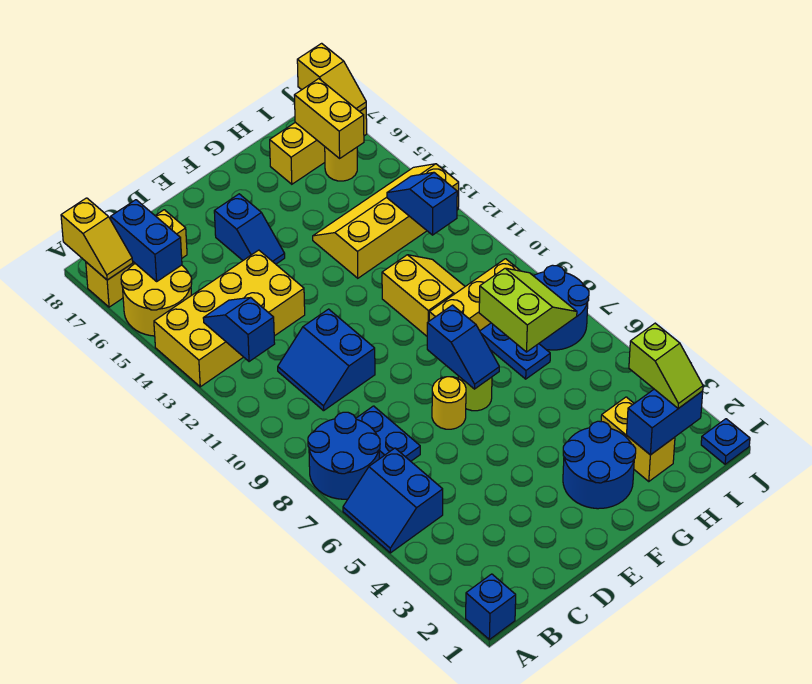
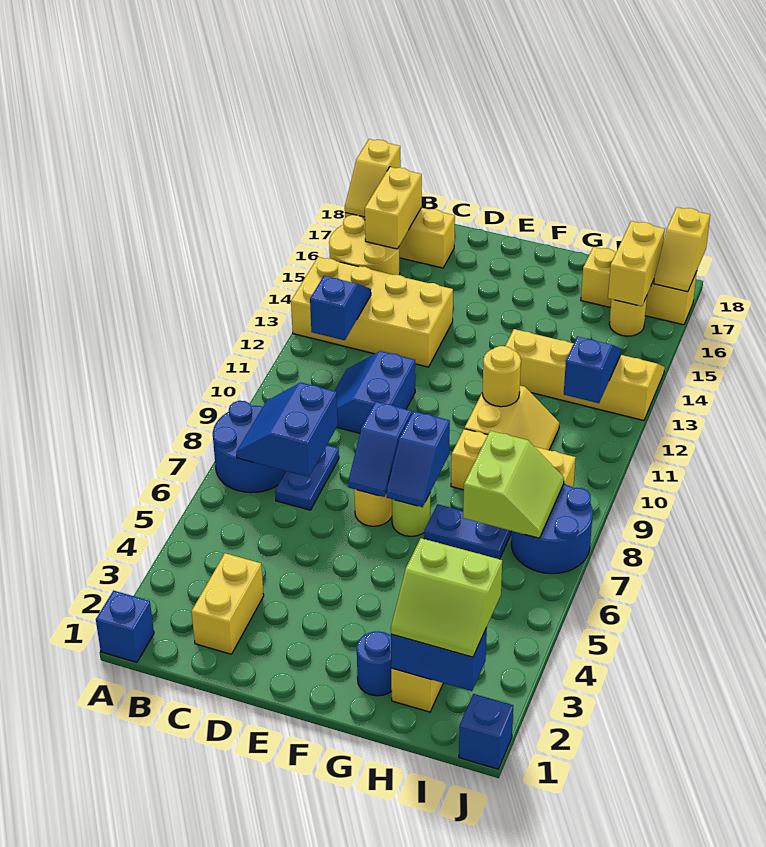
blue slope A5:B6 level 1 top B -> blue slope B7:C8 level 2 top C
blue brick B16:B17 level 2 -> yellow brick B16:B17 level 2
none -> yellow brick C2:C3 level 1
blue slope E15:E16 level 1 top 16 -> blue slope E7:E8 level 2 top 8
blue round brick F2:G3 level 1 -> blue round brick G2 level 1
none -> yellow round brick G11 level 2
blue plate H7:H8 level 1 -> blue plate G7:H7 level 1
lime slope I2:I3 level 3 top 3 -> lime slope H2:I3 level 3 top 3
blue plate J1 level 1 -> blue brick J1 level 1

